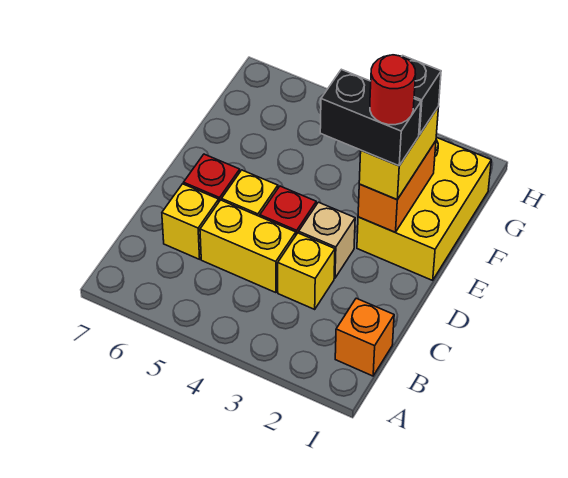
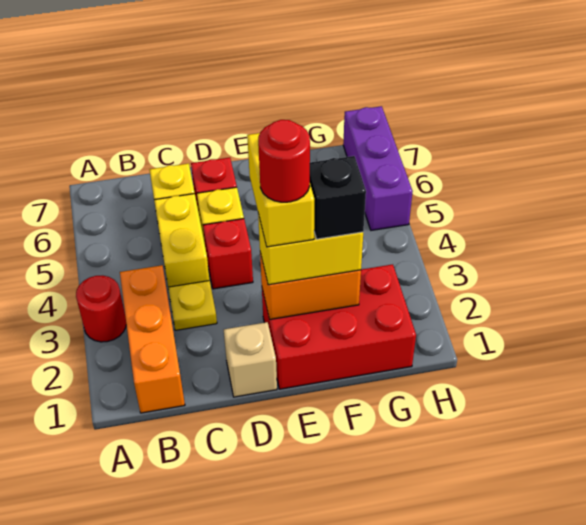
none -> red round brick A3 level 1
orange brick B1 level 1 -> orange brick B1:B3 level 1
yellow brick C3 level 1 -> yellow plate C3 level 1
tan brick D3 level 1 -> tan brick D1 level 1
yellow brick E1:G2 level 1 -> red brick E1:G2 level 1
black brick E2:E3 level 4 -> yellow brick E2:E3 level 4
none -> purple brick H5:H7 level 1

